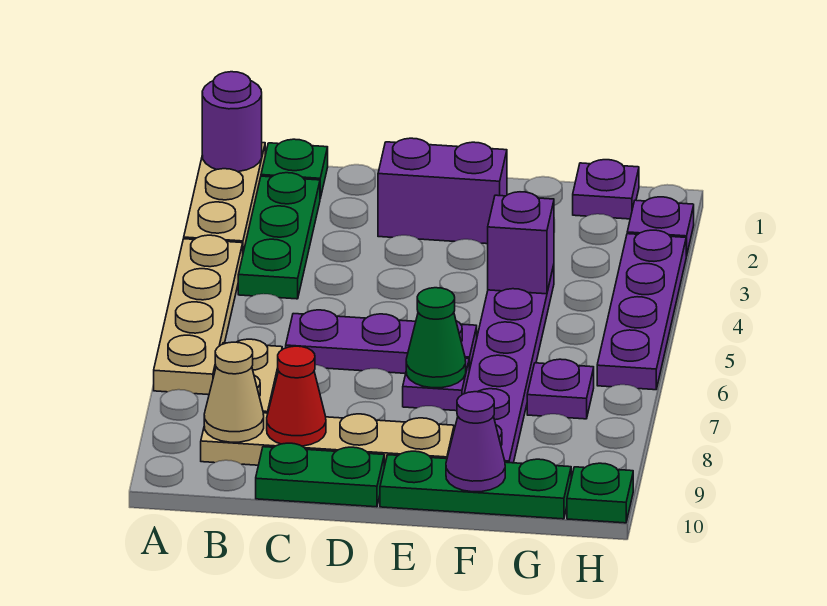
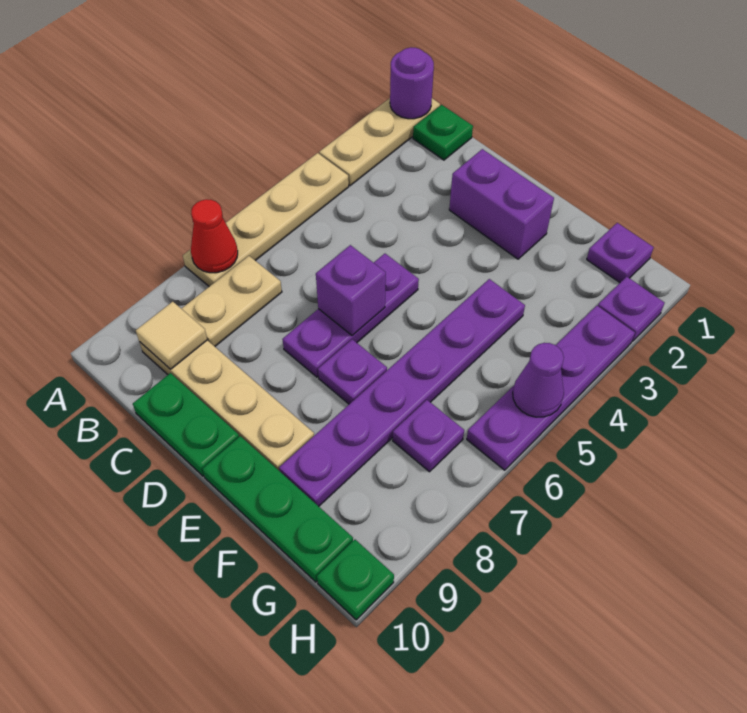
green plate B2:B4 level 1 -> none
tan cone B9 level 2 -> tan tile B9 level 2
purple plate C6:E6 level 1 -> purple plate D5:D7 level 1
red cone C9 level 2 -> red cone A7 level 2
green cone E7 level 2 -> none
purple brick F4 level 2 -> purple brick D6 level 2
purple cone F10 level 2 -> purple cone H5 level 2

